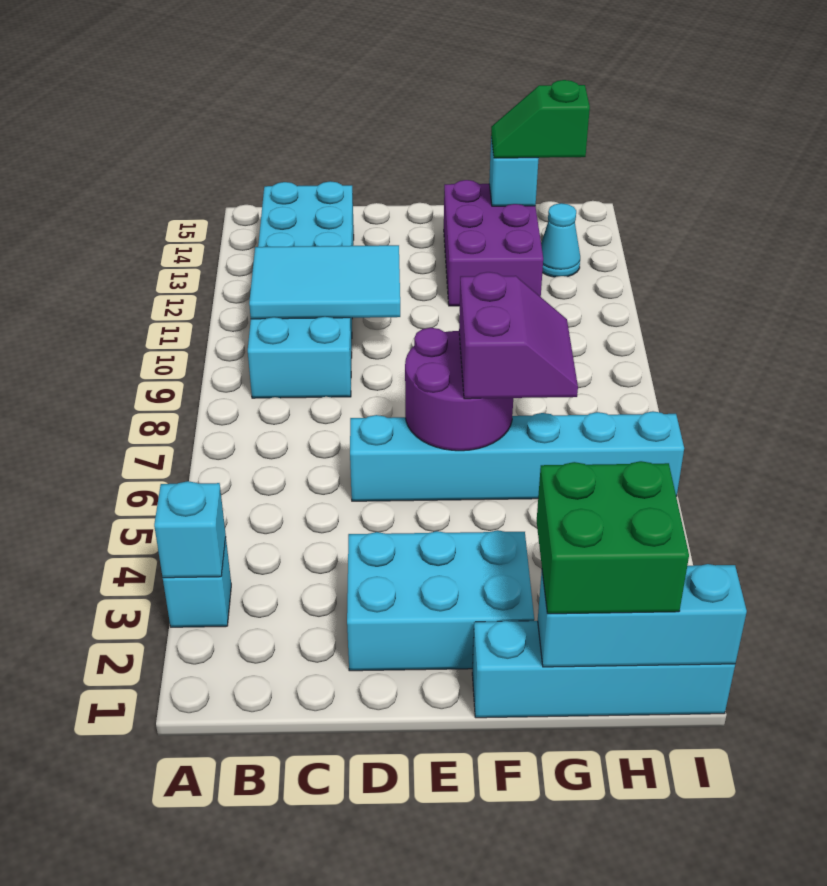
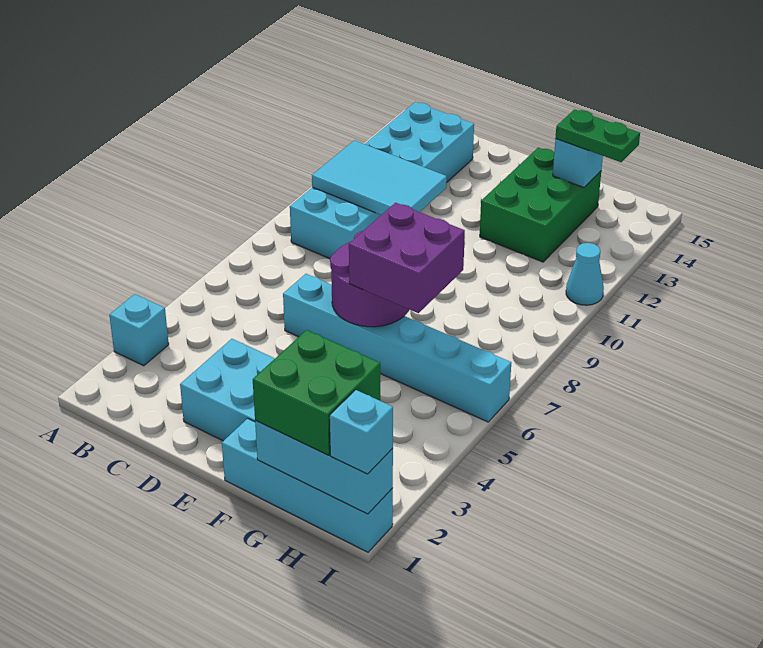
cyan brick A3 level 2 -> cyan brick I1 level 3
purple slope F6:G7 level 3 top F -> purple brick F6:G7 level 3
purple brick F12:G14 level 1 -> green brick F12:G14 level 1
green slope G14:H14 level 3 top H -> green plate G14:H14 level 3
cyan cone H13 level 1 -> cyan cone I11 level 1

